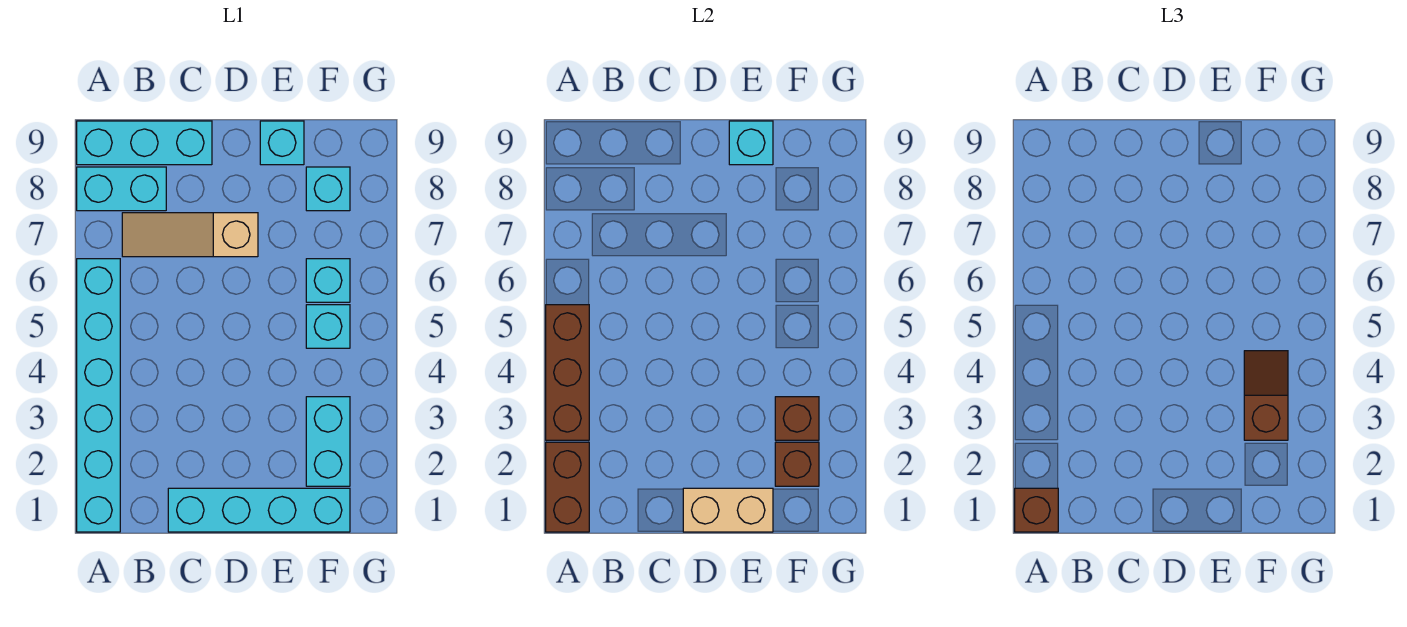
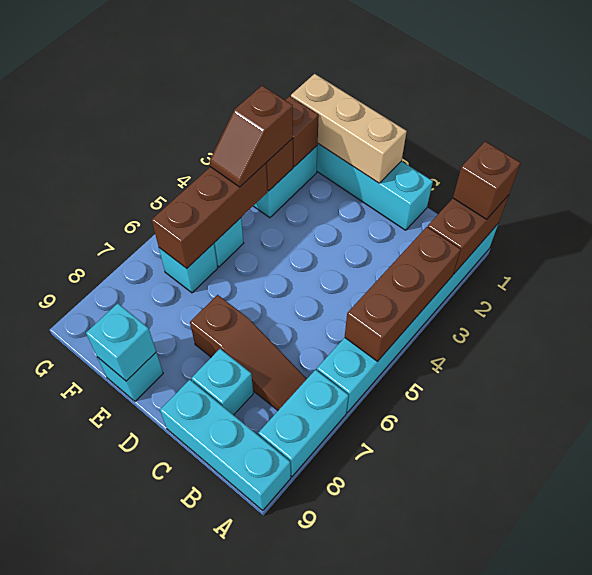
cyan brick A8:B8 level 1 -> cyan brick A7:A8 level 1
tan slope B7:D7 level 1 top D -> brown slope B7:D7 level 1 top D
tan brick D1:E1 level 2 -> tan brick D1:F1 level 2
none -> brown brick F4:F6 level 2
cyan brick F8 level 1 -> cyan brick C8 level 1

